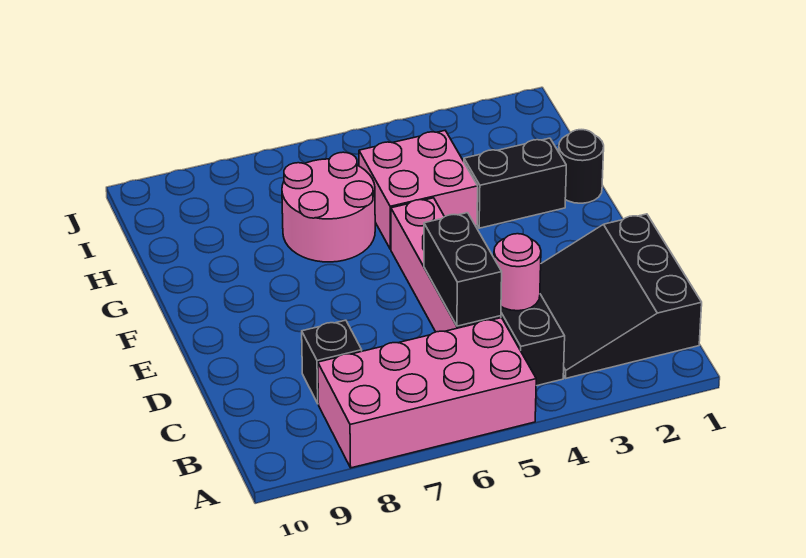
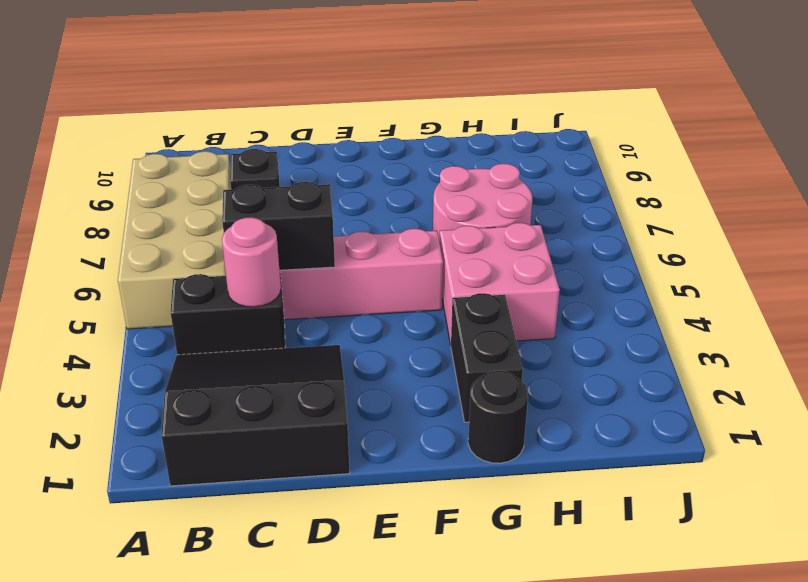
pink brick A5:B8 level 1 -> tan brick A5:B8 level 1

